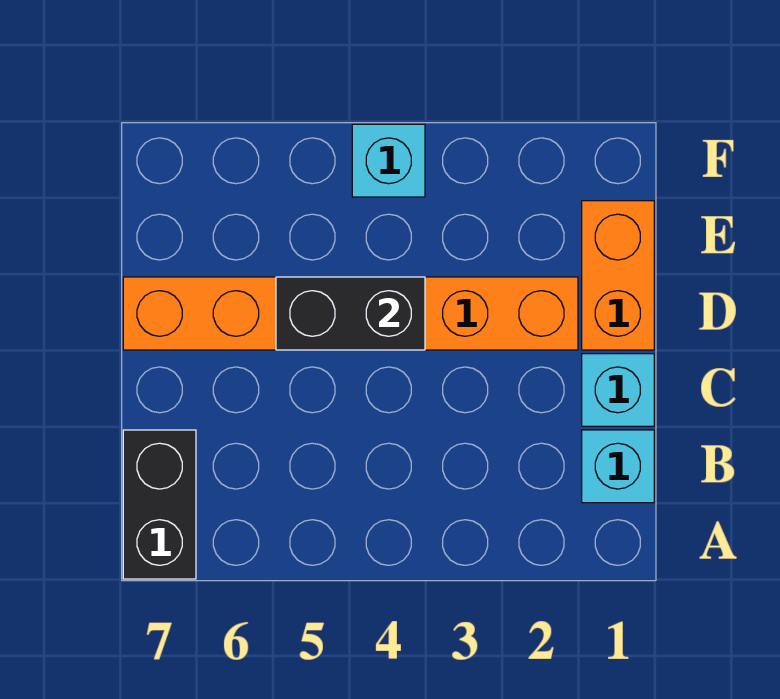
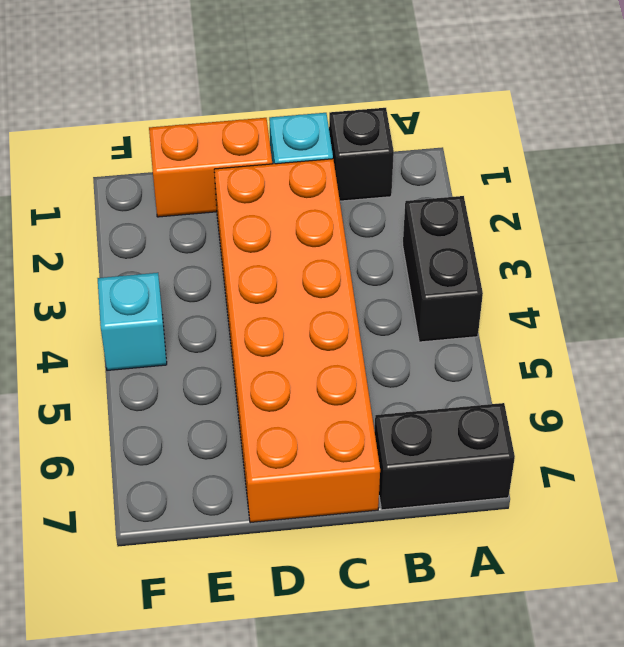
cyan brick B1 level 1 -> black brick B1 level 1
orange brick D2:D7 level 1 -> orange brick C2:D7 level 1
black brick D4:D5 level 2 -> black brick A3:A4 level 1

